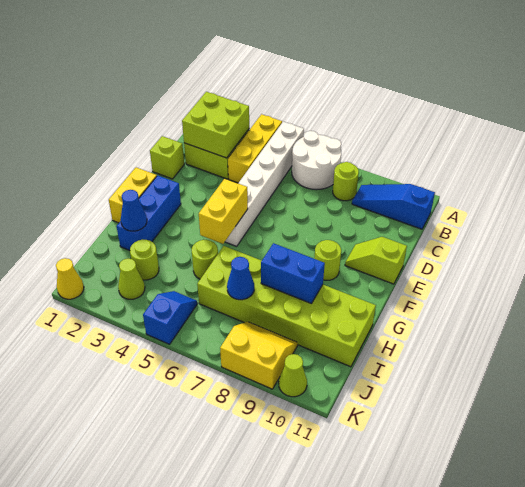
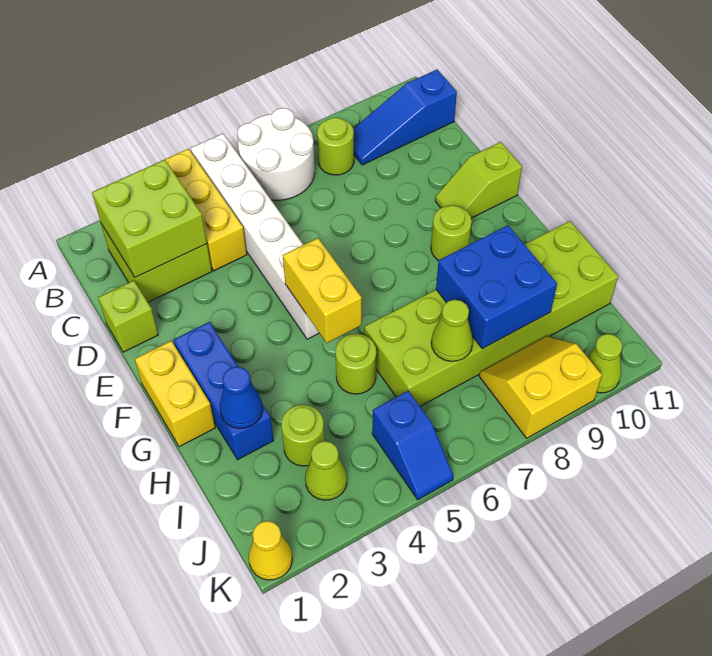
blue brick H8:H9 level 2 -> blue brick H8:I9 level 2
blue cone I7 level 2 -> lime cone I7 level 2
blue slope J5:K5 level 1 top K -> blue slope J5:K5 level 1 top J

